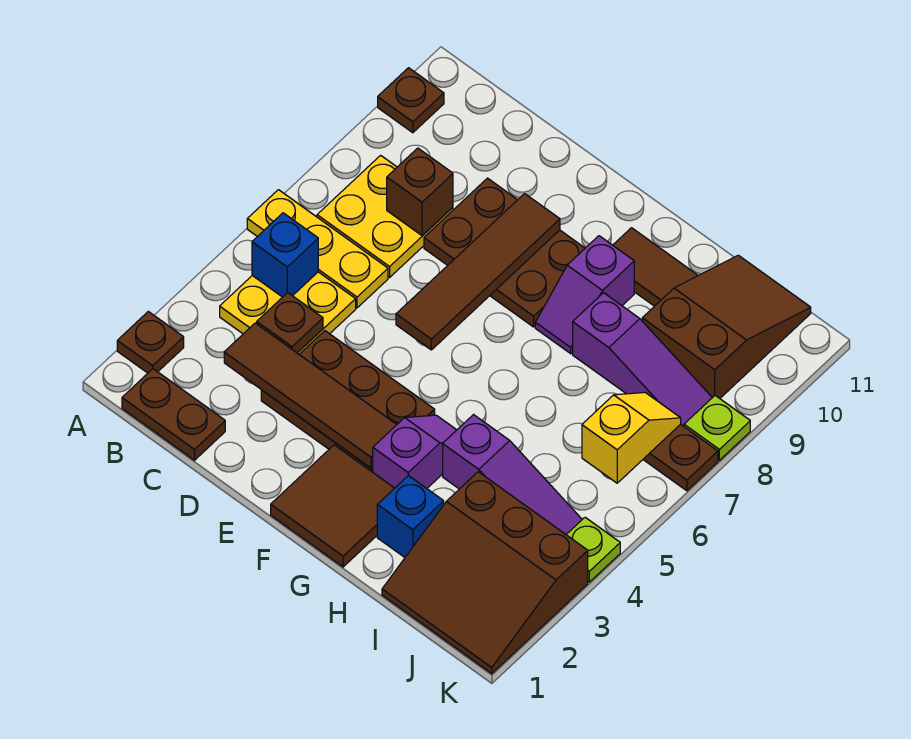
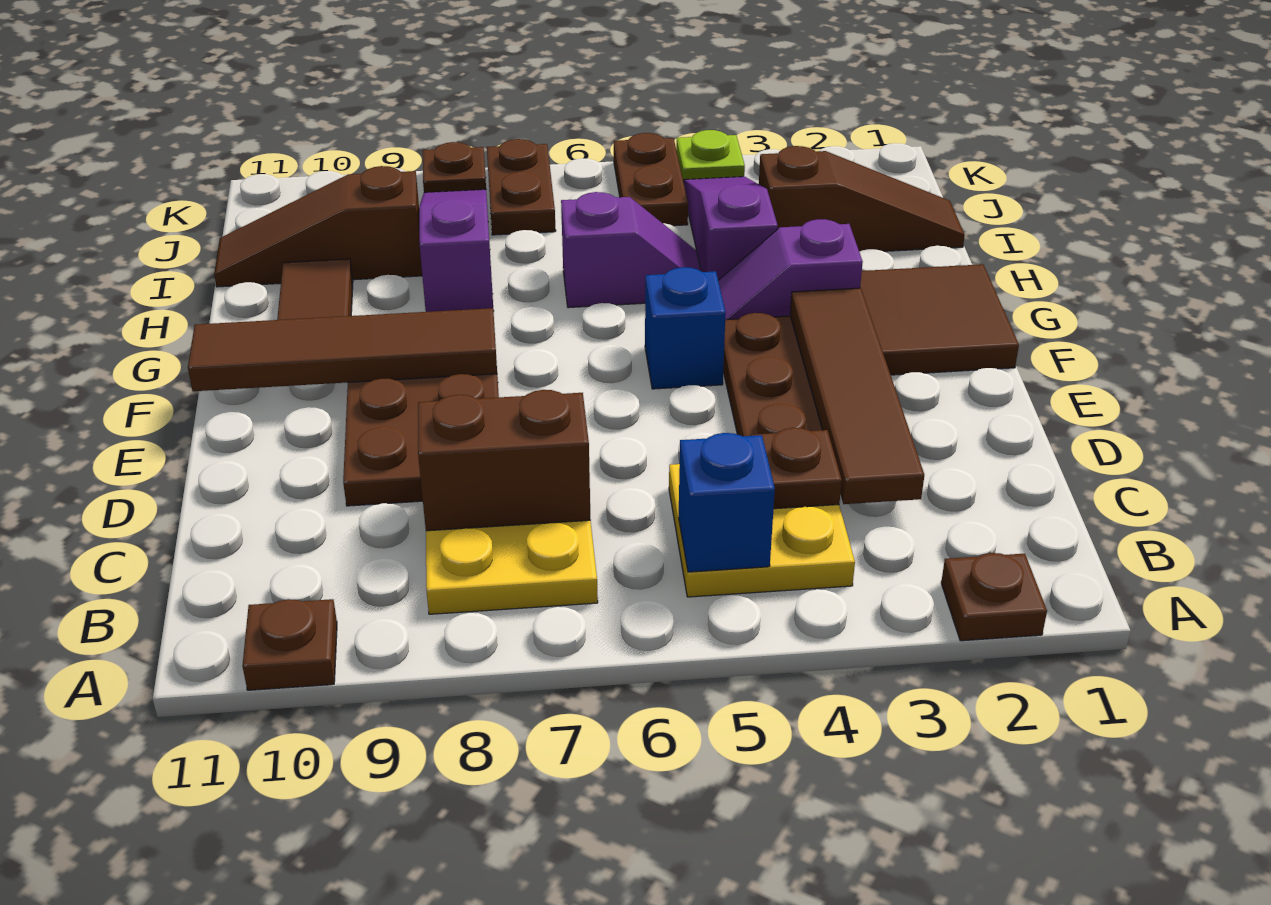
yellow plate A6:C6 level 1 -> none
brown plate B1:C1 level 1 -> brown plate J5:K5 level 1
brown brick C8 level 2 -> brown brick C7:C8 level 2
brown tile E6:E9 level 2 -> brown tile F8:F11 level 2
purple slope G8:G9 level 1 top 9 -> purple slope H5:H6 level 1 top 6
blue brick H2 level 1 -> blue brick F5 level 1
brown slope I1:K3 level 1 top 3 -> brown slope I1:I3 level 1 top 3
brown slope I9:J11 level 1 top 9 -> brown slope I9:I11 level 1 top 9
yellow slope J6:J7 level 2 top 6 -> none
lime plate K8 level 1 -> brown plate K8 level 1

